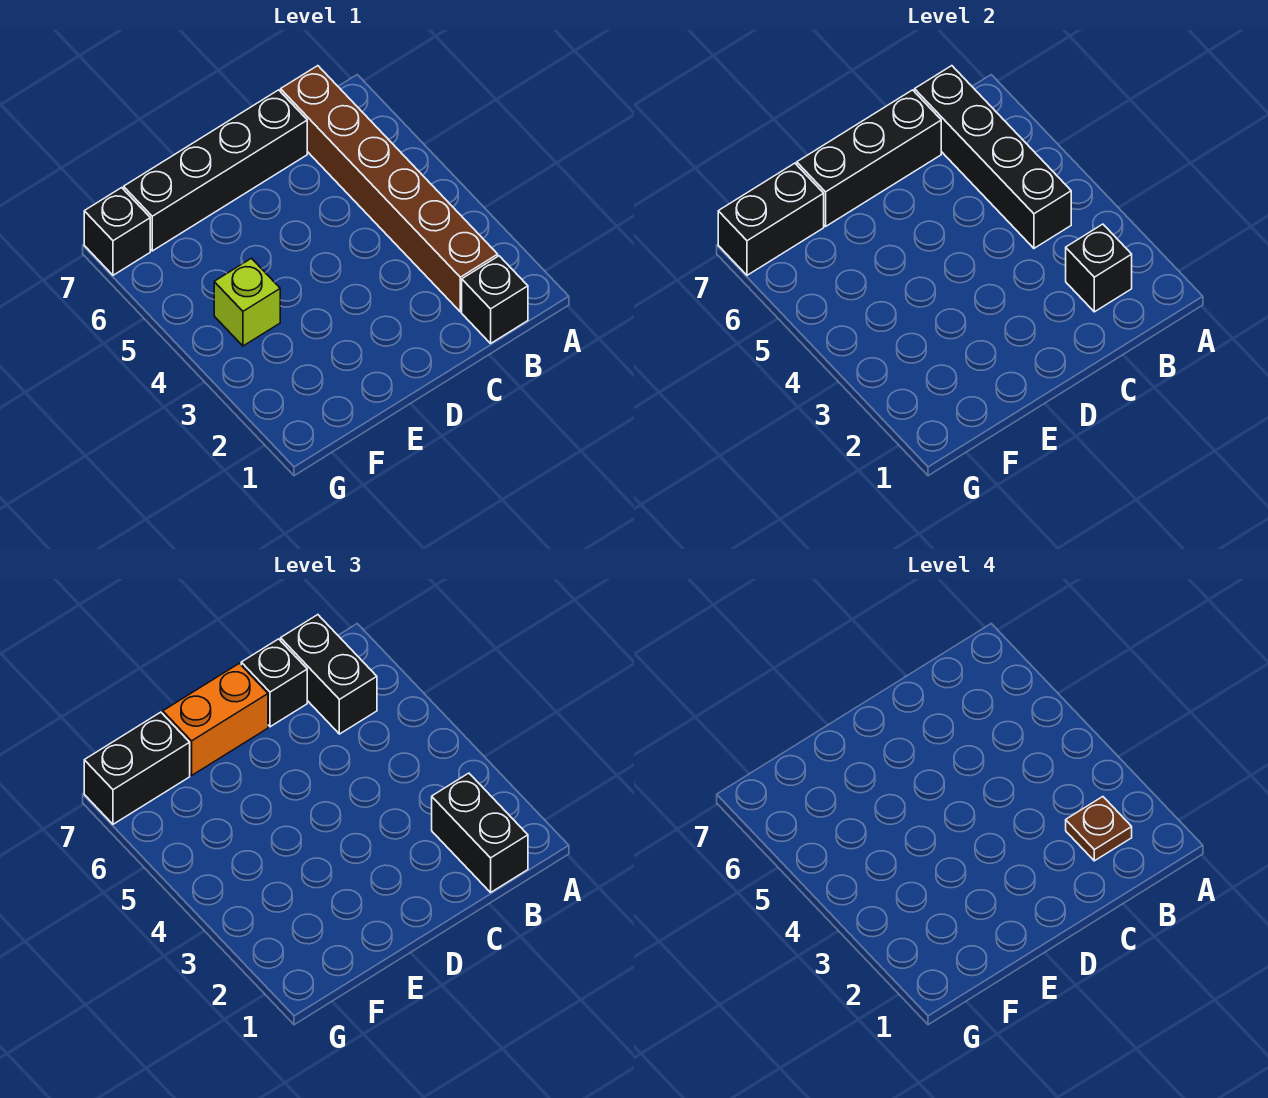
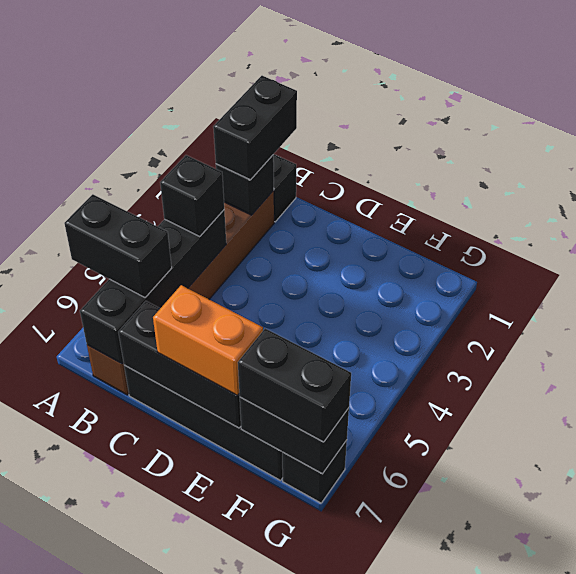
brown plate B2 level 4 -> none
black brick B6:B7 level 3 -> black brick A6:B6 level 3
black brick C7 level 3 -> black brick B4 level 3
lime brick F4 level 1 -> none

